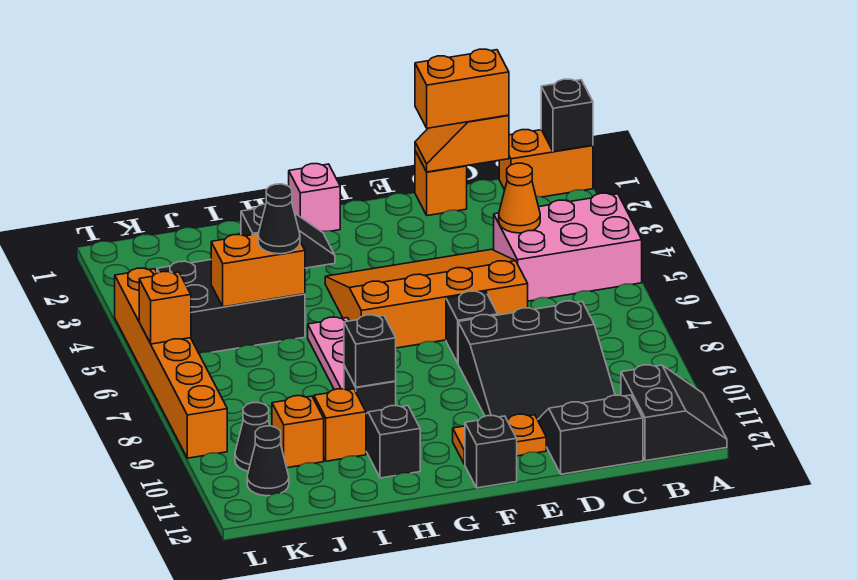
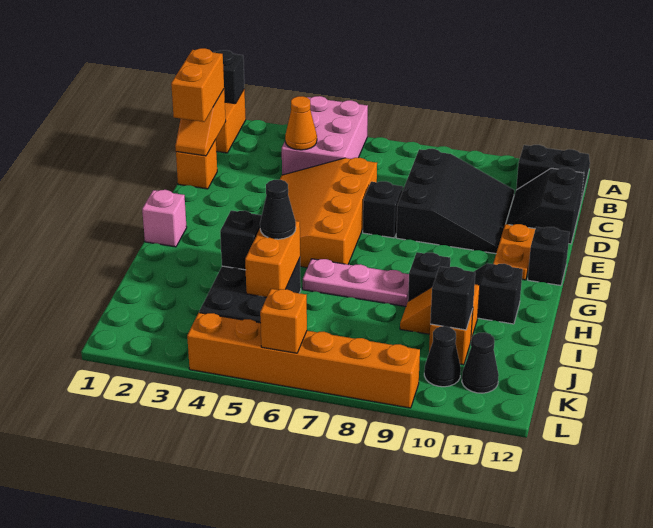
black brick H9 level 2 -> black brick J10 level 2

